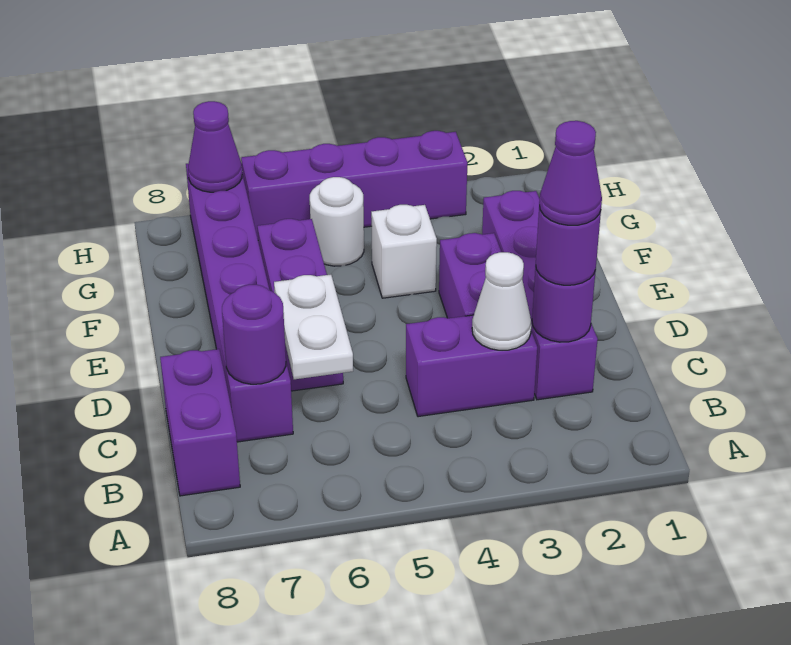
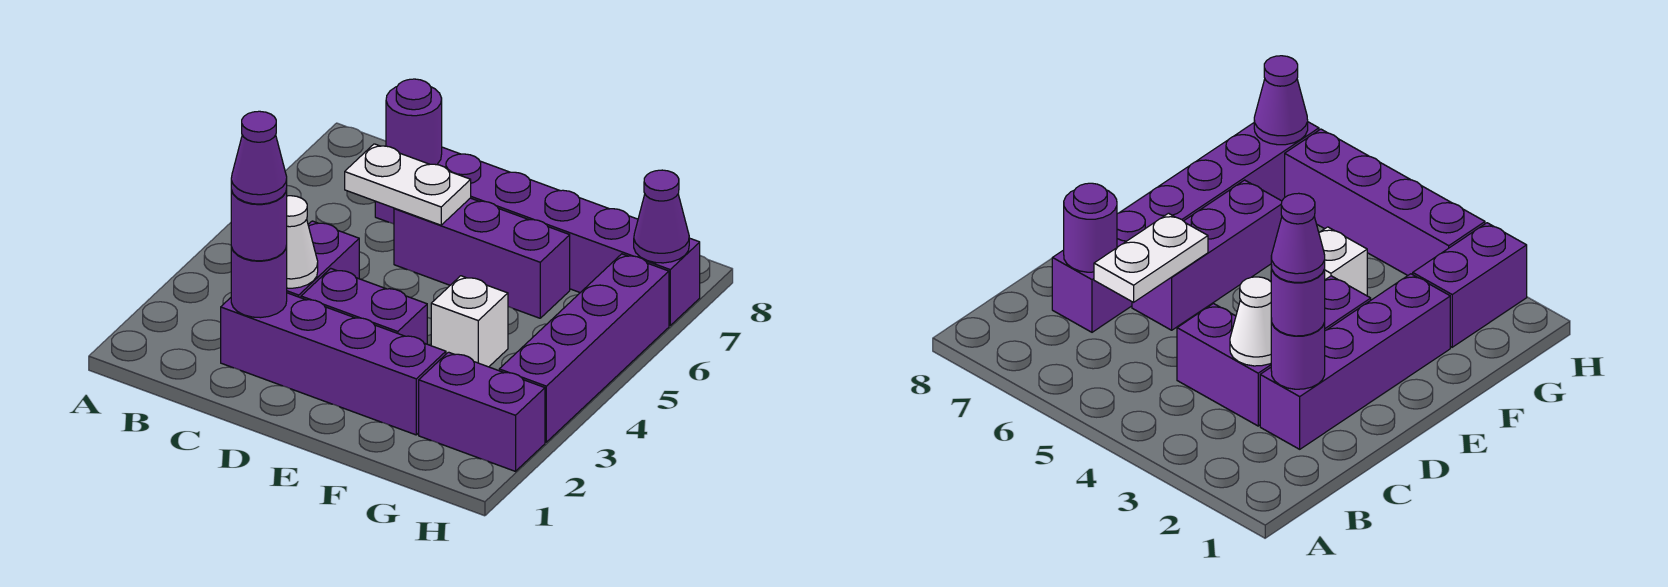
purple brick B8:C8 level 1 -> purple brick G2:H2 level 1
white round brick G5 level 1 -> none

